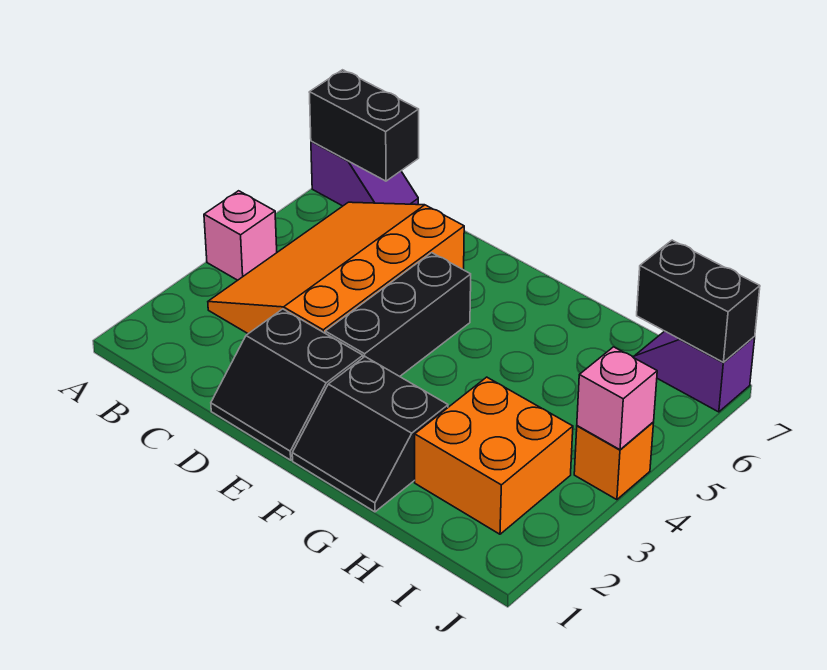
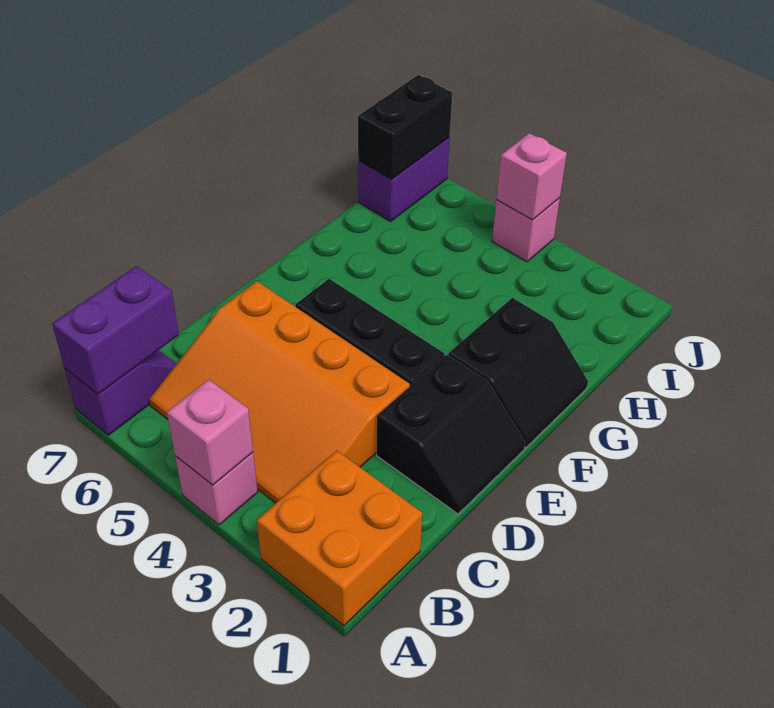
none -> pink brick A4 level 2
black brick A7:B7 level 2 -> purple brick A7:B7 level 2
orange brick H2:I3 level 1 -> orange brick A1:B2 level 1
purple slope I7:J7 level 1 top J -> purple brick I7:J7 level 1
orange brick J4 level 1 -> pink brick J4 level 1

